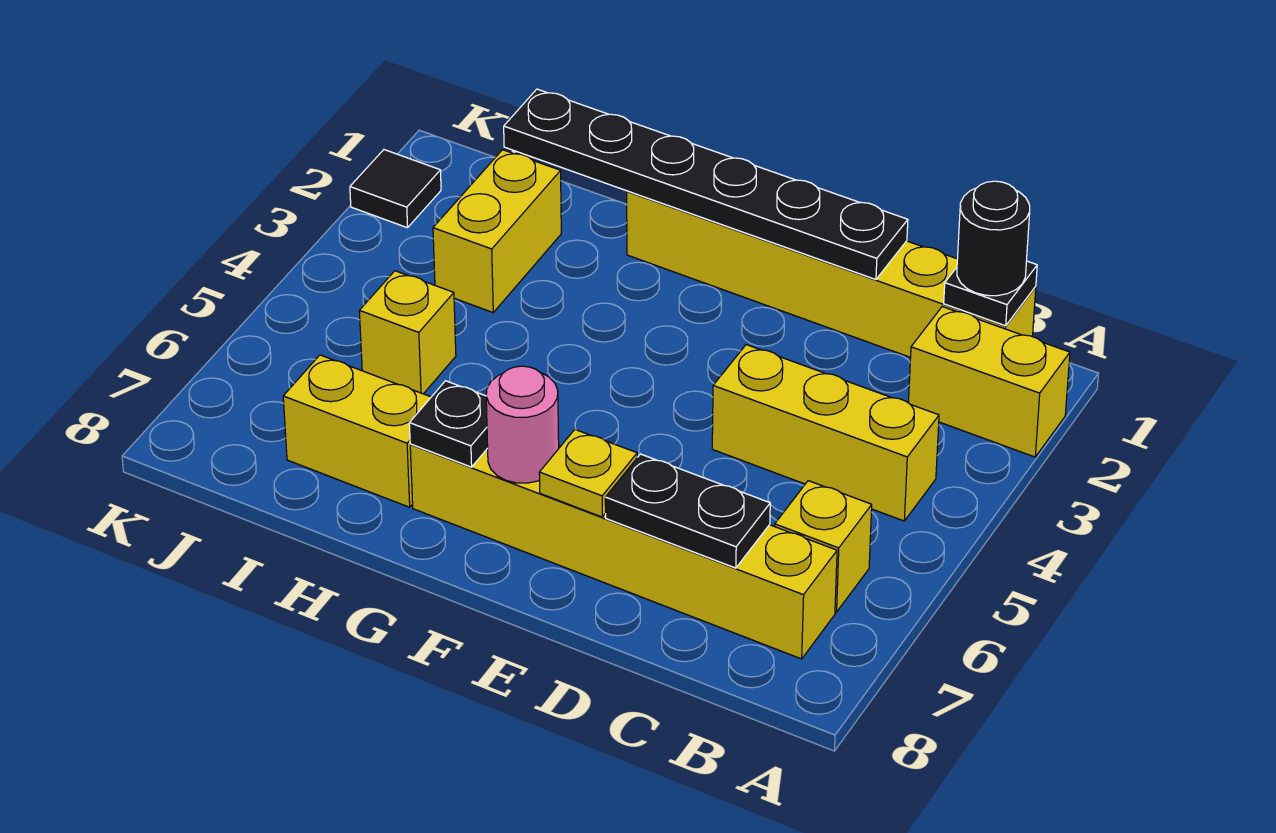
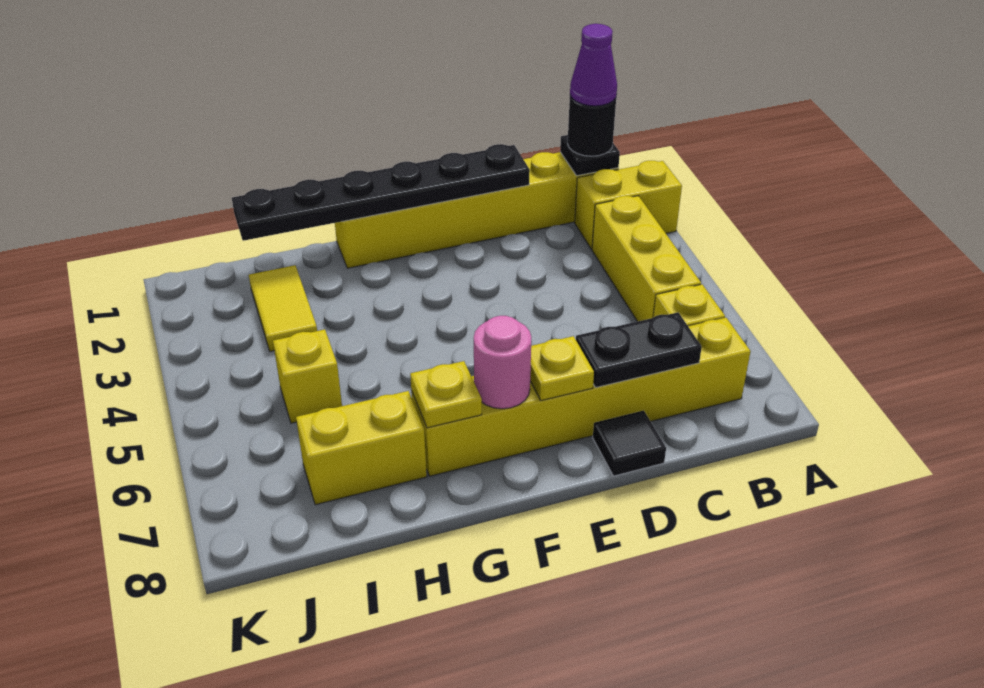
none -> purple cone B1 level 4
yellow brick B4:D4 level 1 -> yellow brick B3:B5 level 1
black plate G7 level 2 -> yellow plate G7 level 2
yellow brick I2:I3 level 1 -> yellow tile I2:I3 level 1
black tile K2 level 1 -> black tile D8 level 1

